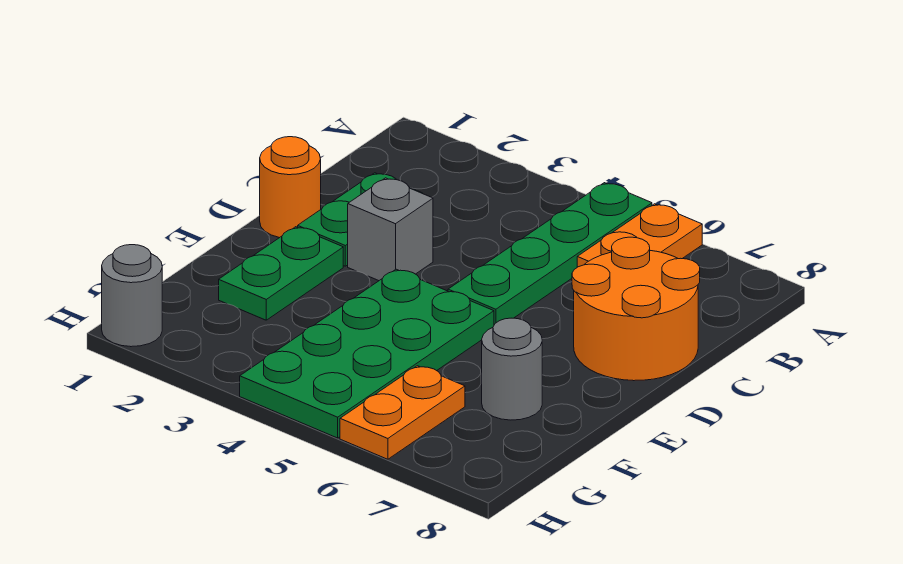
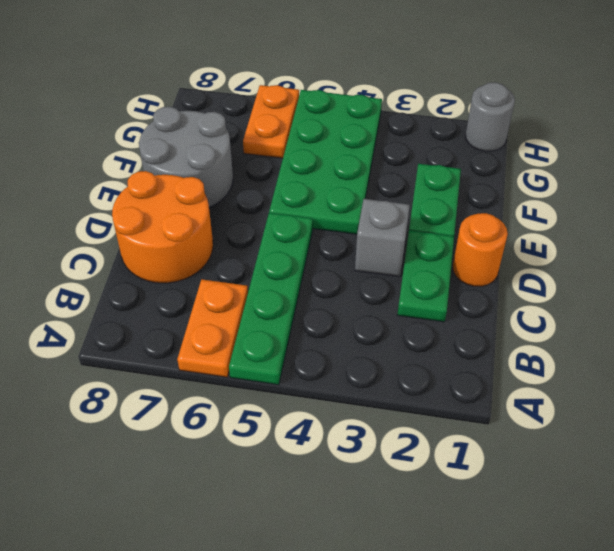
grey round brick F7 level 1 -> grey round brick E7:F8 level 1

